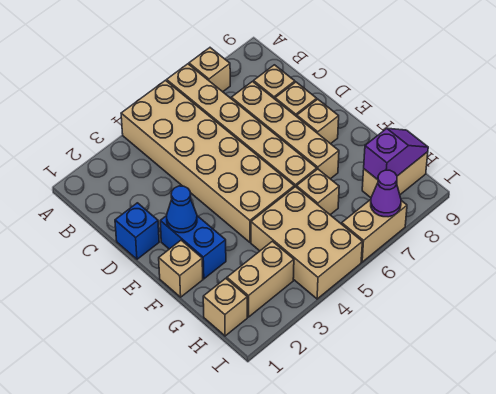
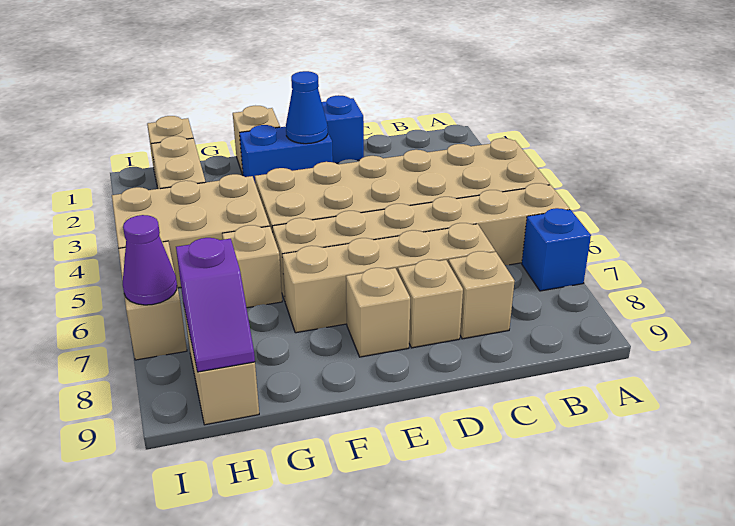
tan brick A7 level 1 -> blue brick A7 level 1

